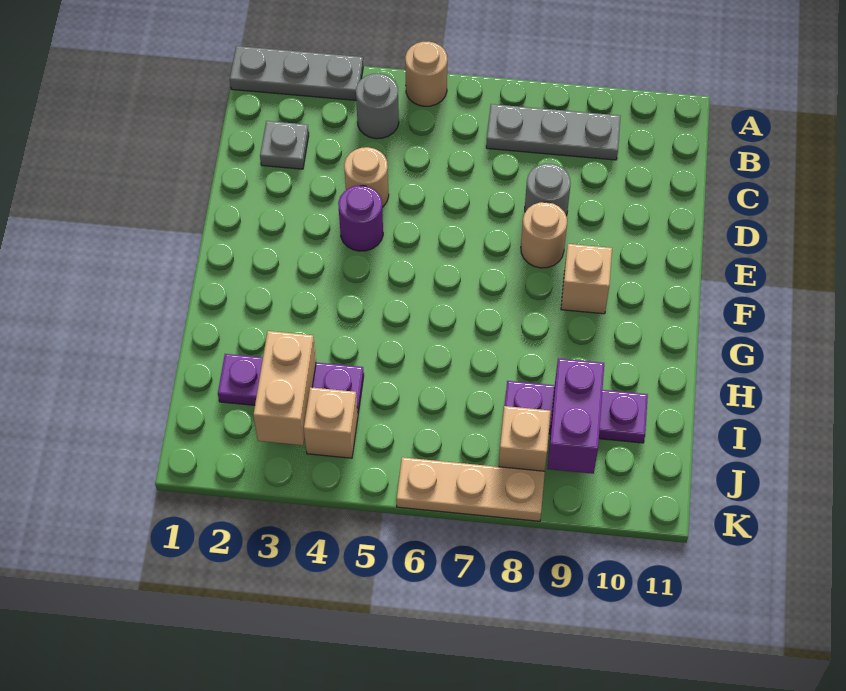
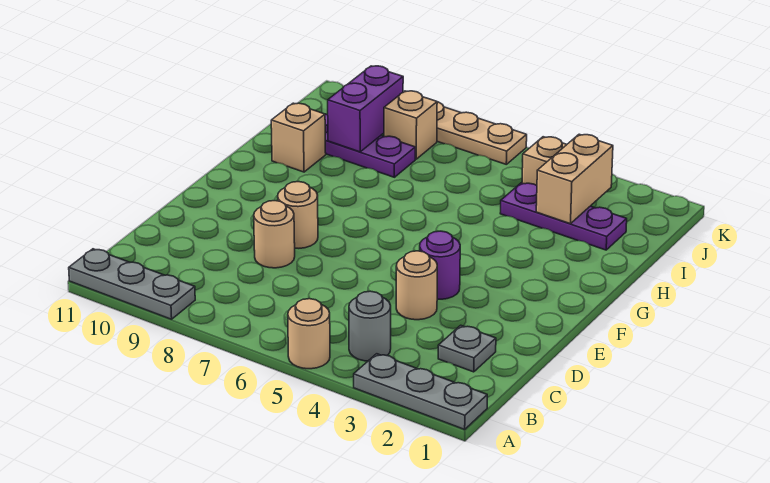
grey plate B7:B9 level 1 -> grey plate A9:A11 level 1
grey round brick D8 level 1 -> tan round brick D8 level 1
tan brick F9 level 1 -> tan brick H10 level 1

